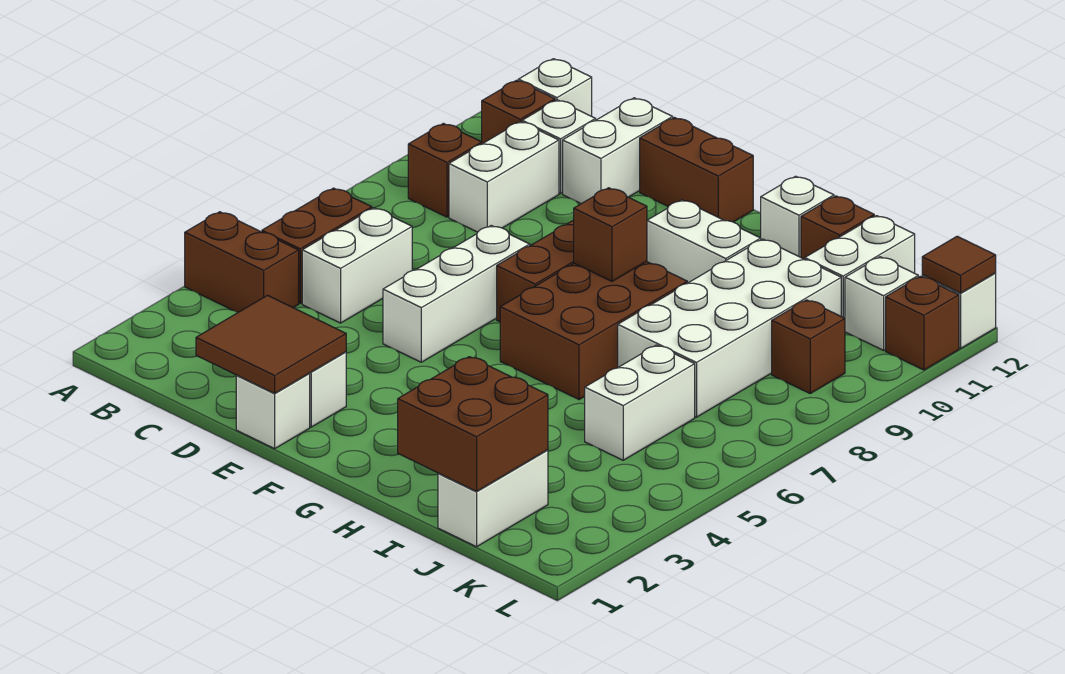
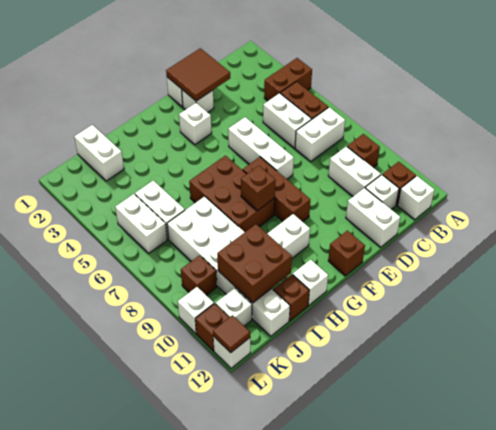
none -> white brick B7:C7 level 1
brown brick E12:F12 level 1 -> brown brick F12 level 1
none -> white brick F3 level 1
brown brick I1:J2 level 2 -> brown brick I10:J11 level 2
none -> white brick K5:K6 level 1
none -> white brick L10 level 1

